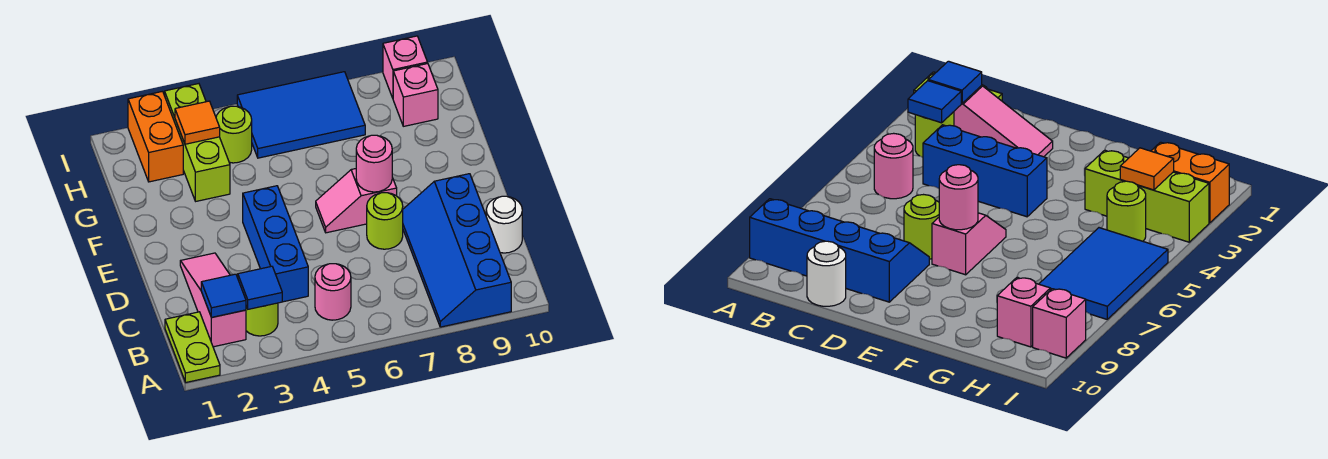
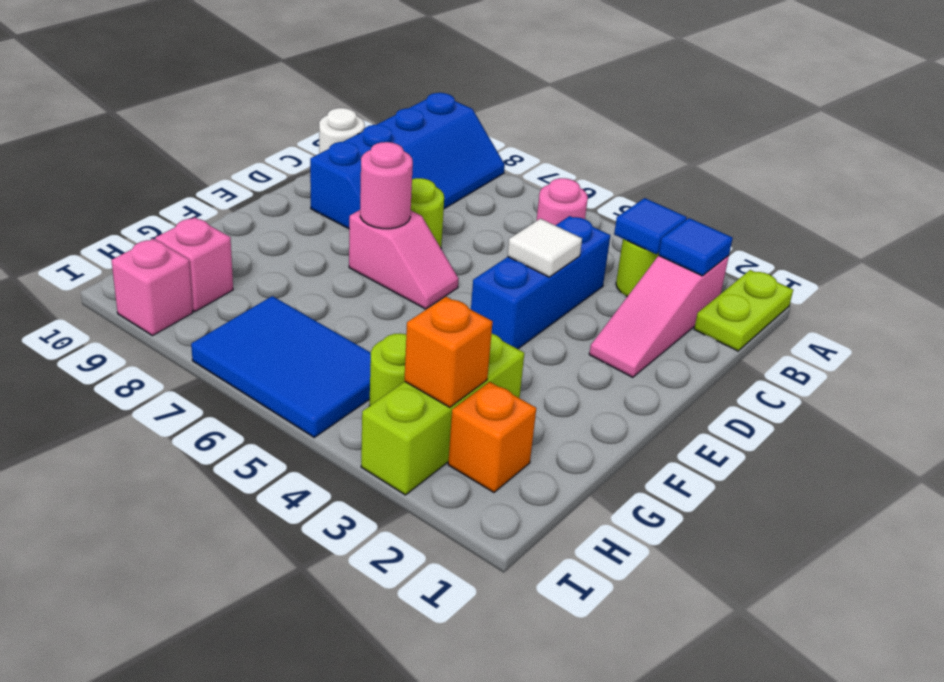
none -> white tile D4 level 2
orange brick H2:I2 level 1 -> orange brick H2 level 1
orange tile H3 level 2 -> orange brick H3 level 2

